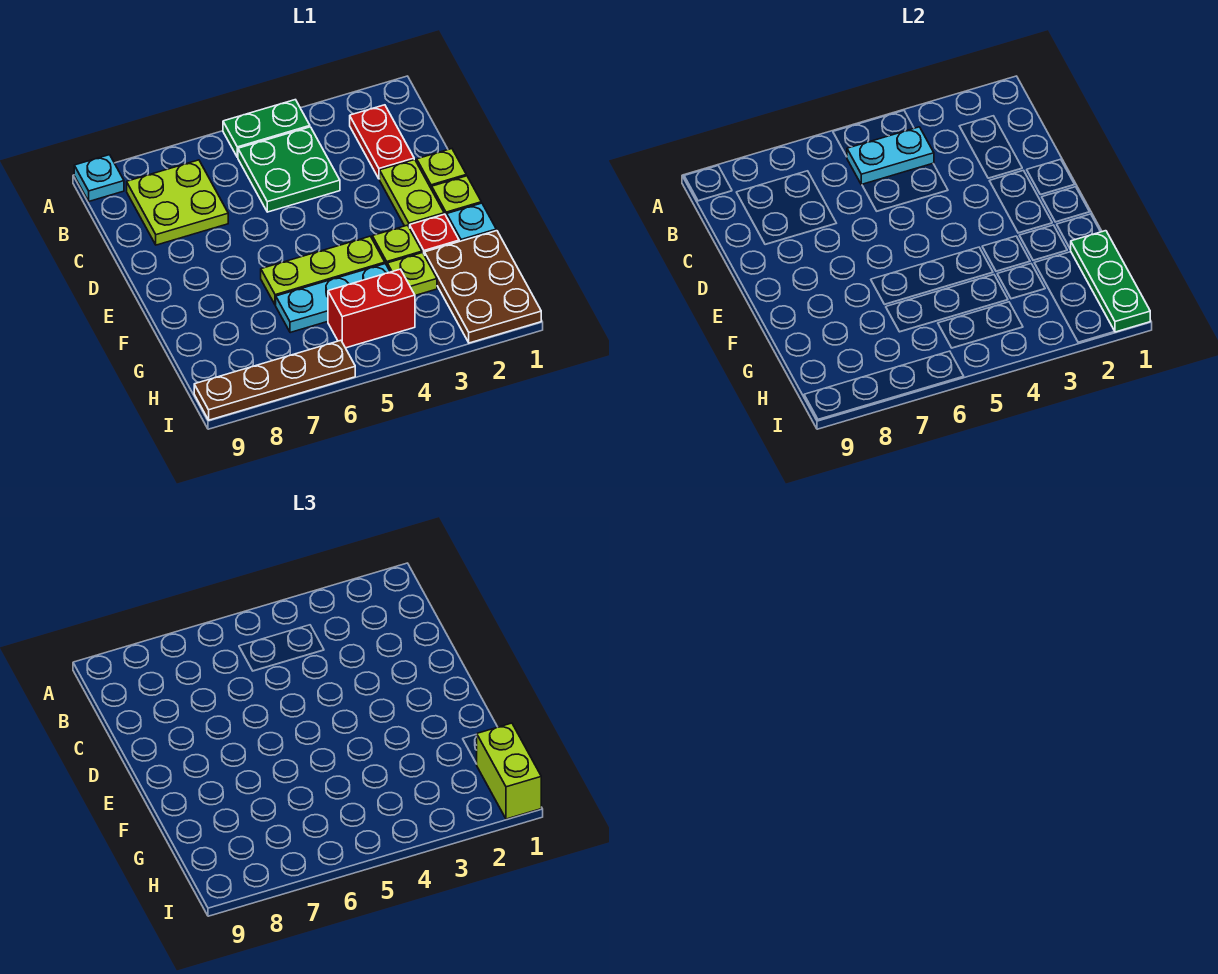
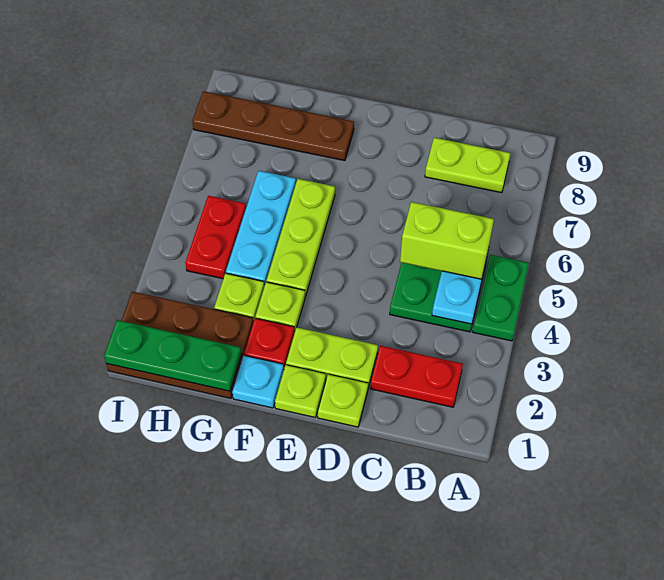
cyan plate A9 level 1 -> none
lime plate B7:C8 level 1 -> lime plate B8:C8 level 1
lime brick H1:I1 level 3 -> lime brick B5:C5 level 3
red brick H4:H5 level 1 -> red plate H4:H5 level 1
brown plate I6:I9 level 1 -> brown plate F8:I8 level 1

